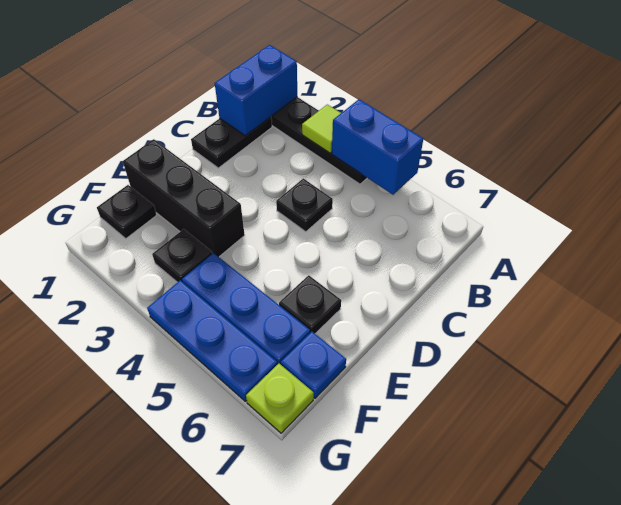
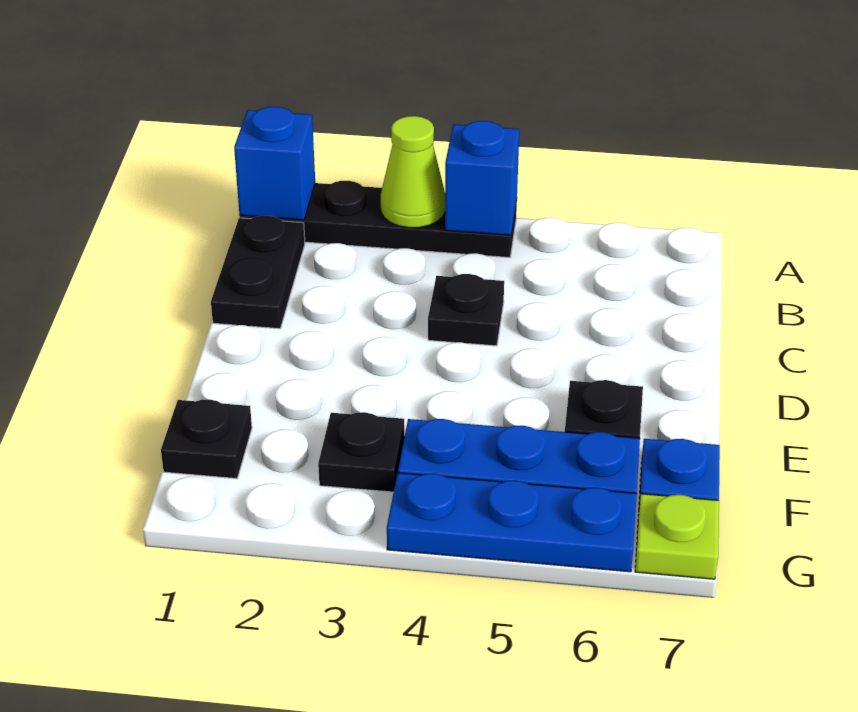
blue brick A1:B1 level 2 -> blue brick A1 level 2
lime tile A3 level 2 -> lime cone A3 level 2
blue brick A4:A5 level 2 -> blue brick A4 level 2
black brick E1:E3 level 1 -> none

